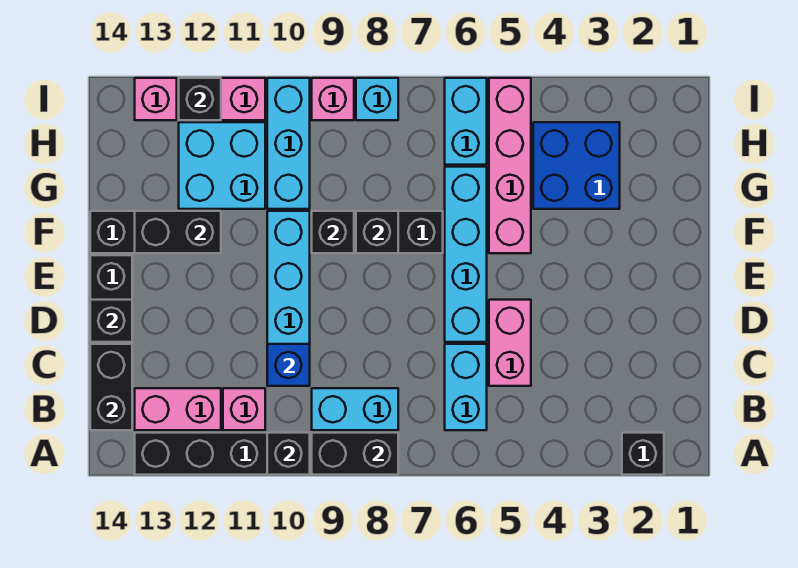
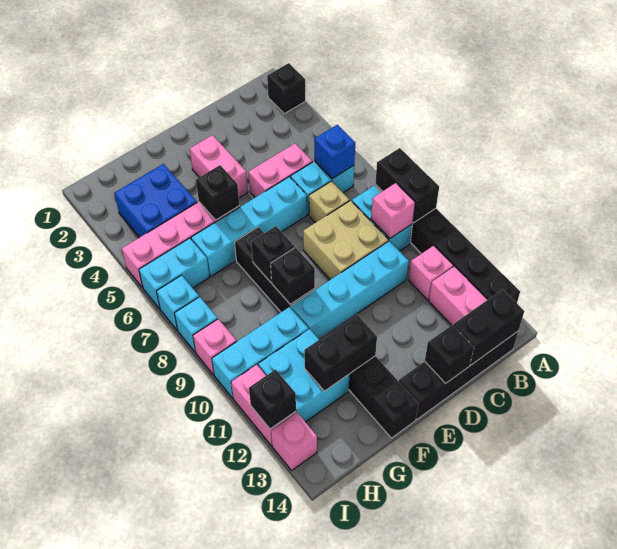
black brick A10 level 2 -> black brick F5 level 2
none -> pink brick B9 level 2
none -> tan brick C7 level 1
none -> tan brick C8:D9 level 1
blue brick C10 level 2 -> blue brick B6 level 2
none -> pink brick E3:E4 level 1
black brick F12:F13 level 2 -> black brick F12:G12 level 2
none -> cyan brick I7 level 1

